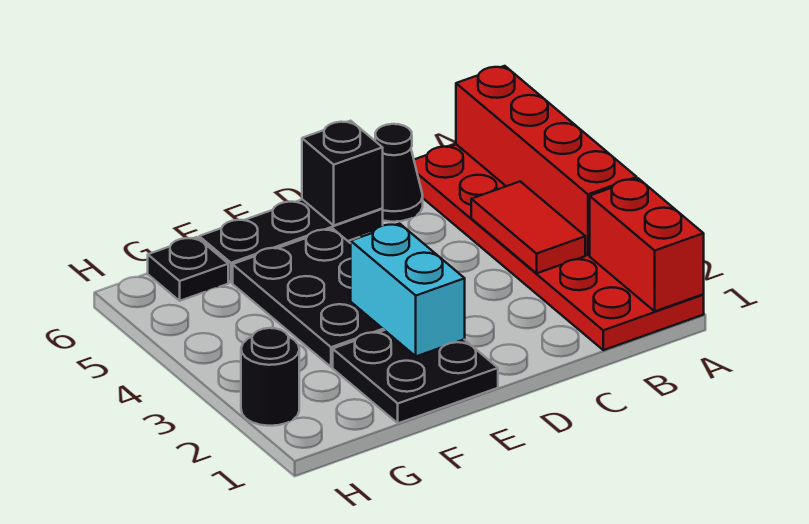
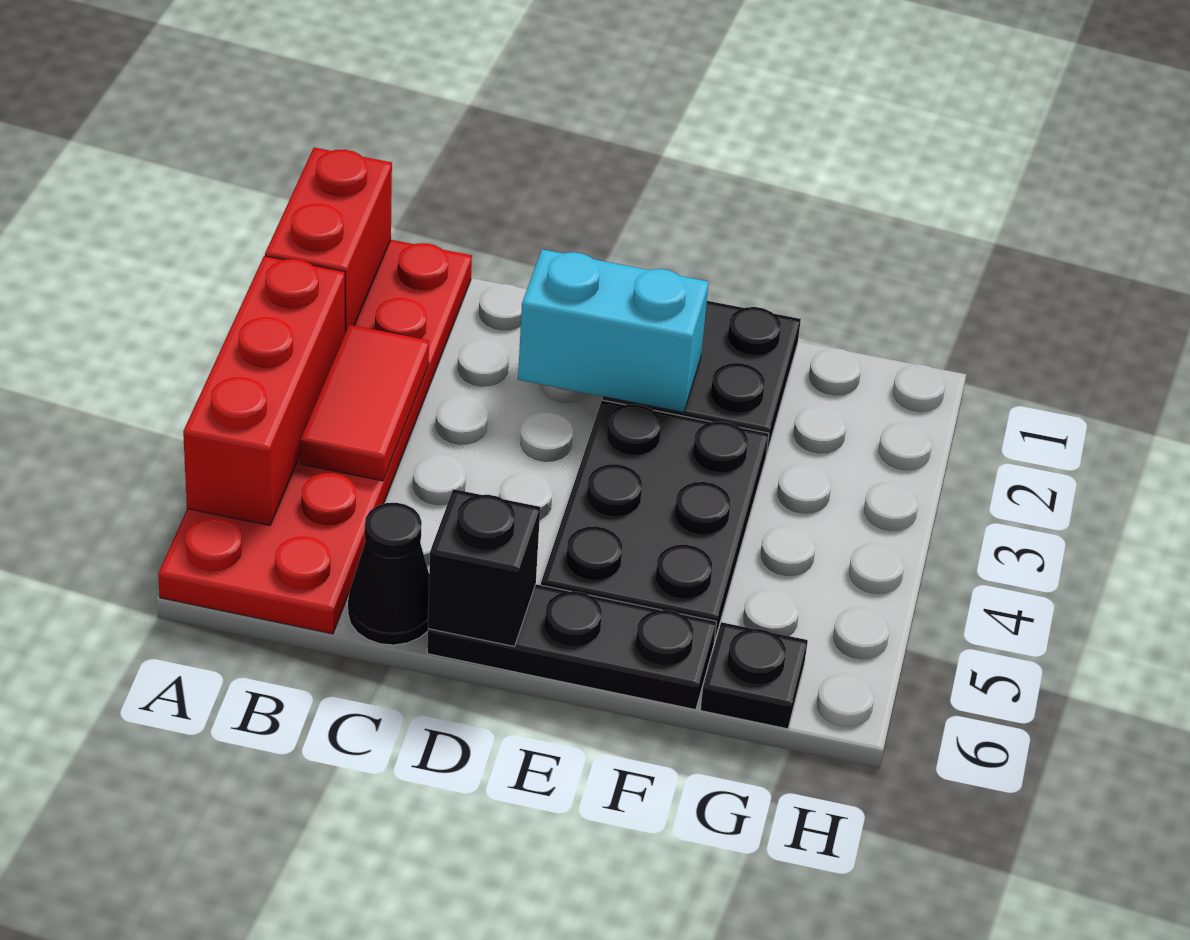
red brick A3:A6 level 2 -> red brick A3:A5 level 2
cyan brick E2:E3 level 2 -> cyan brick D2:E2 level 2
black round brick H2 level 1 -> none

